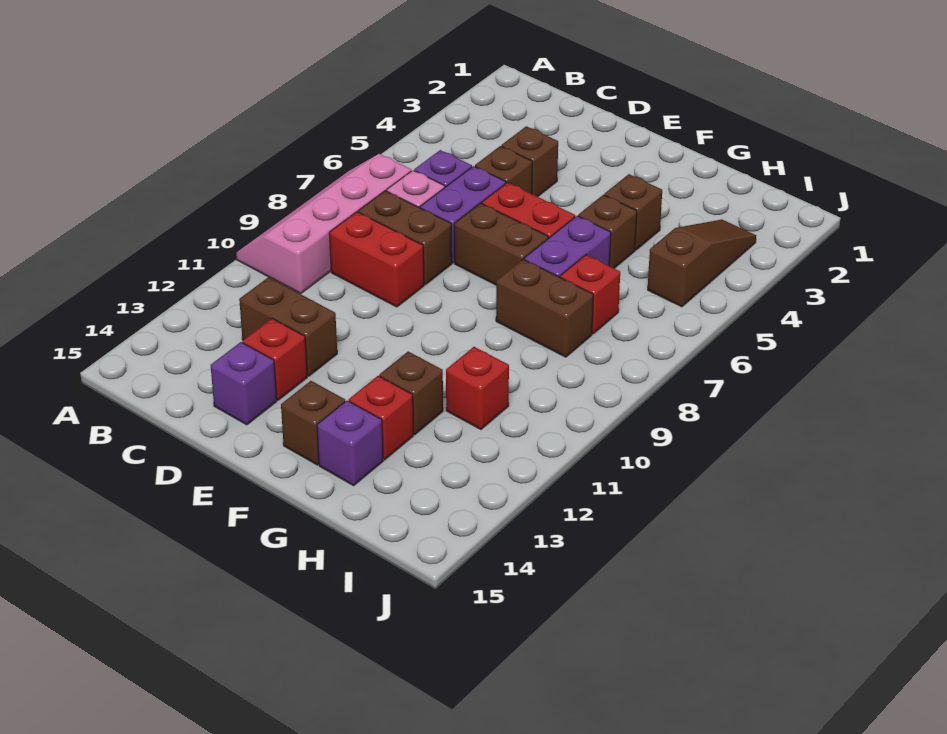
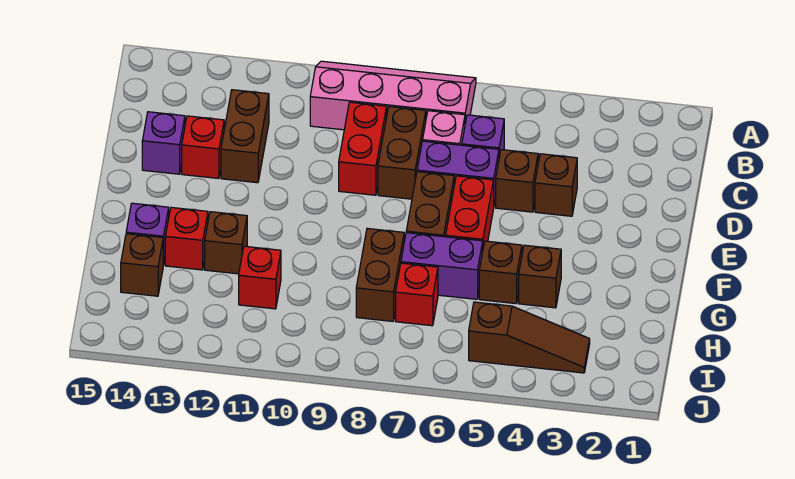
brown brick F14 level 1 -> brown brick H14 level 1

